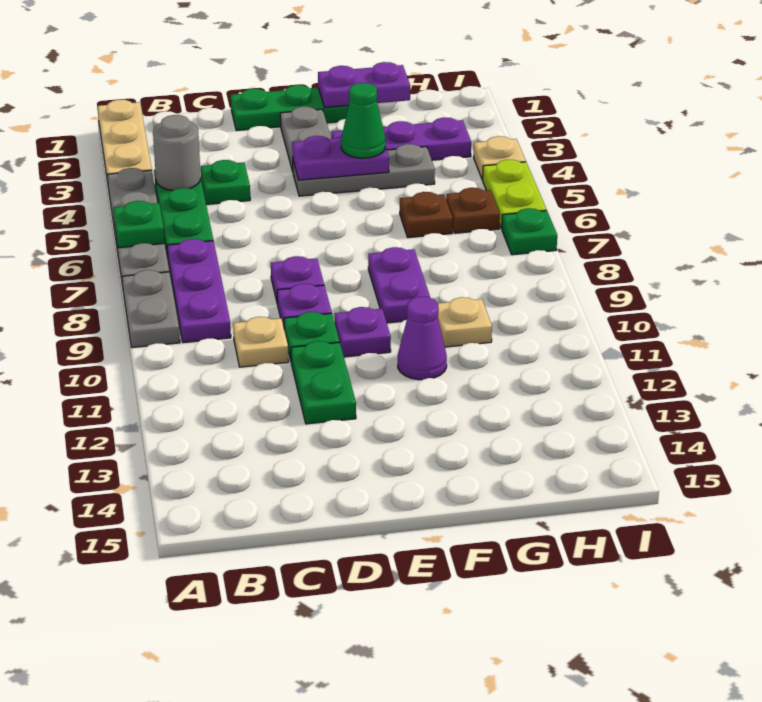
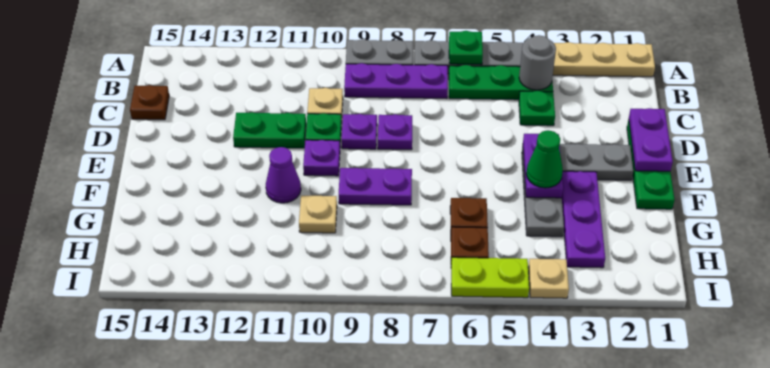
none -> brown plate C15 level 1
purple plate F1:G1 level 2 -> purple plate D1:E1 level 2
green plate I7 level 1 -> none

